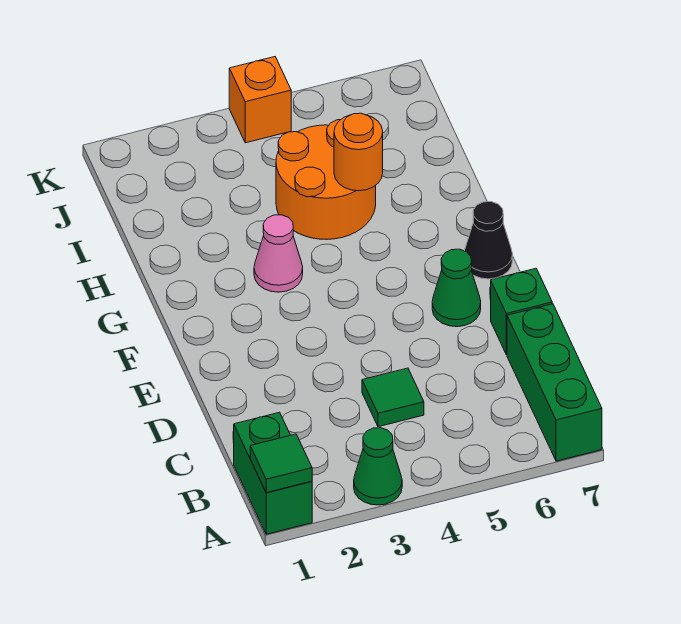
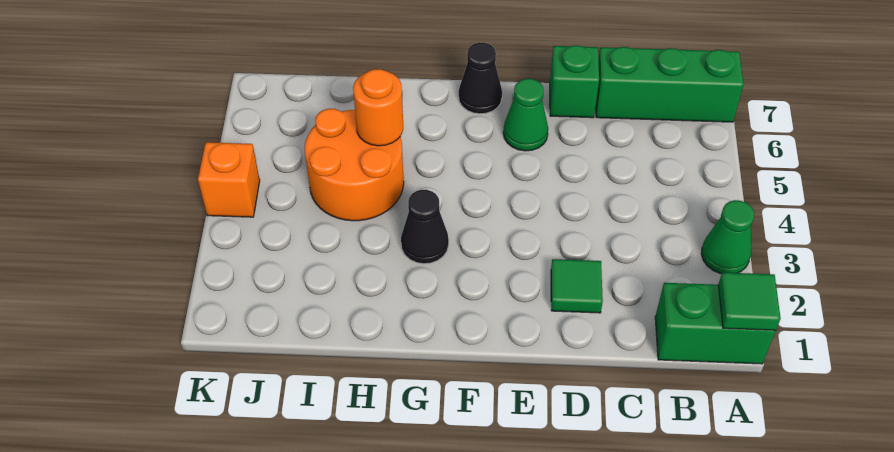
green tile C4 level 1 -> green tile D2 level 1
pink cone G3 level 1 -> black cone G3 level 1

